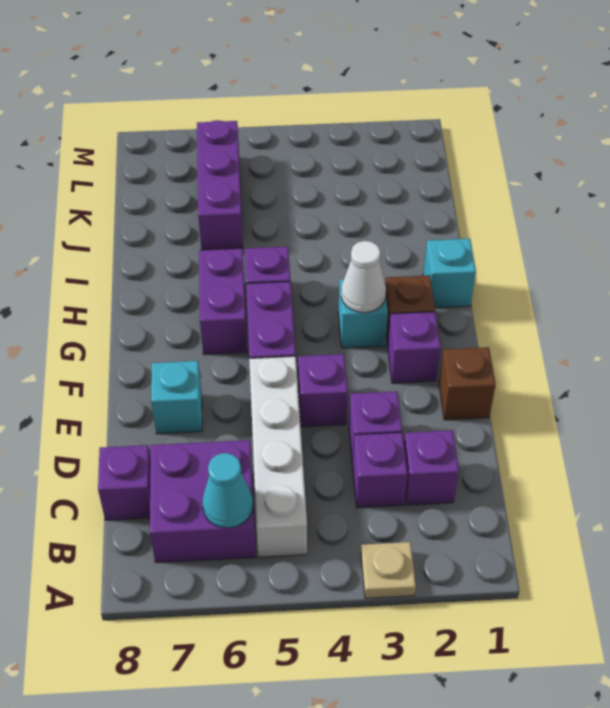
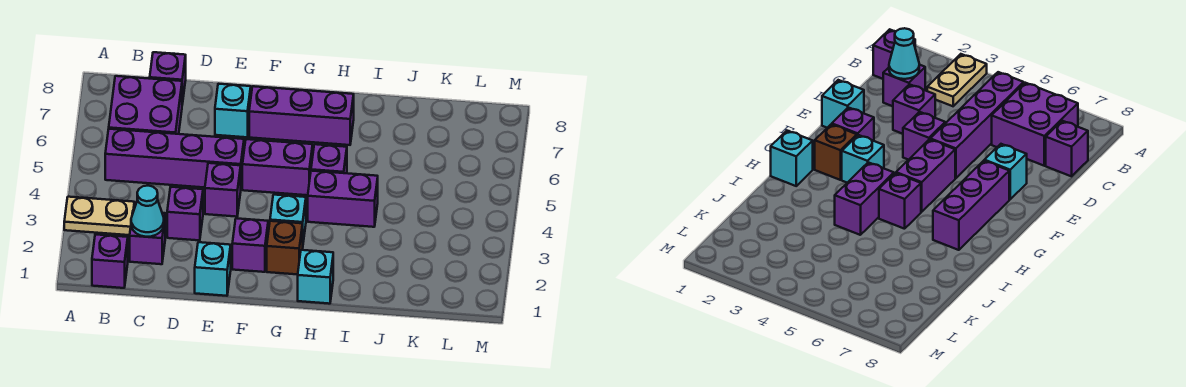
tan plate A3 level 1 -> tan plate A3:B3 level 1
white brick B5:E5 level 1 -> purple brick B5:E5 level 1
cyan cone B6 level 2 -> cyan cone C2 level 2
purple brick C3 level 1 -> purple brick B1 level 1
brown brick E1 level 1 -> cyan brick E1 level 1
white cone G3 level 2 -> none
purple brick G6:H6 level 1 -> purple brick H4:I4 level 1
purple brick J6:L6 level 1 -> purple brick F7:H7 level 1

